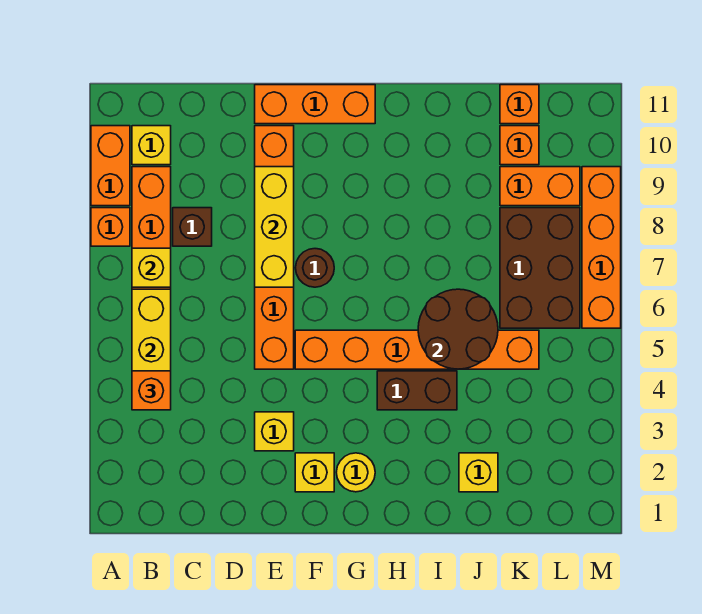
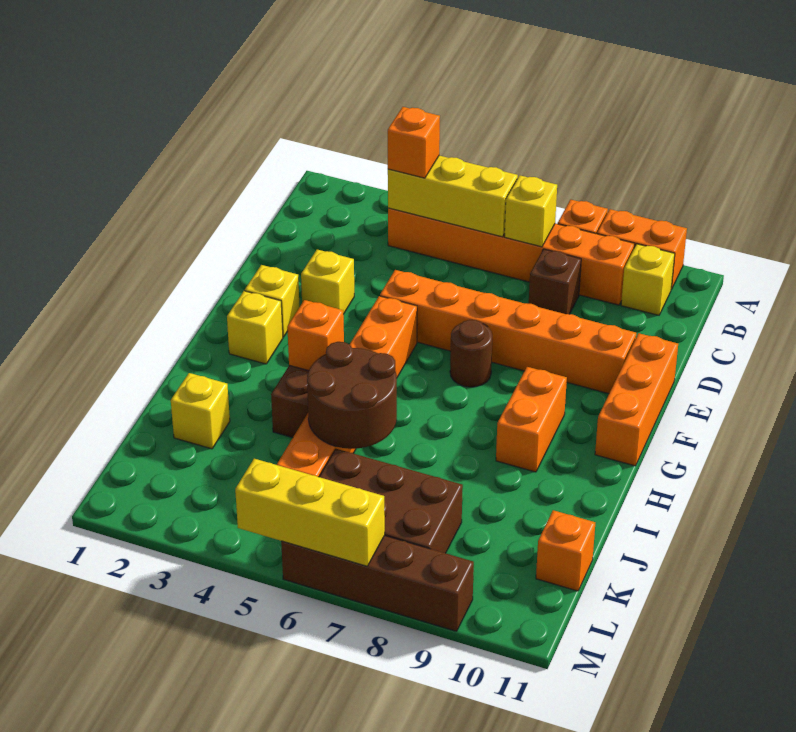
yellow brick E7:E9 level 2 -> yellow brick M5:M7 level 2
yellow round brick G2 level 1 -> yellow brick G2 level 1
orange brick K9:L9 level 1 -> orange brick G9:H9 level 1
orange brick K10 level 1 -> orange brick H4 level 2
orange brick M6:M9 level 1 -> brown brick M6:M9 level 1

